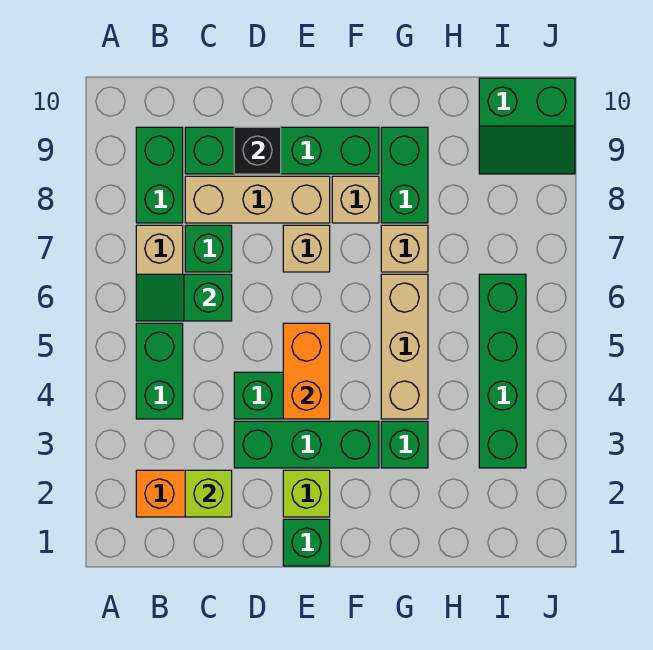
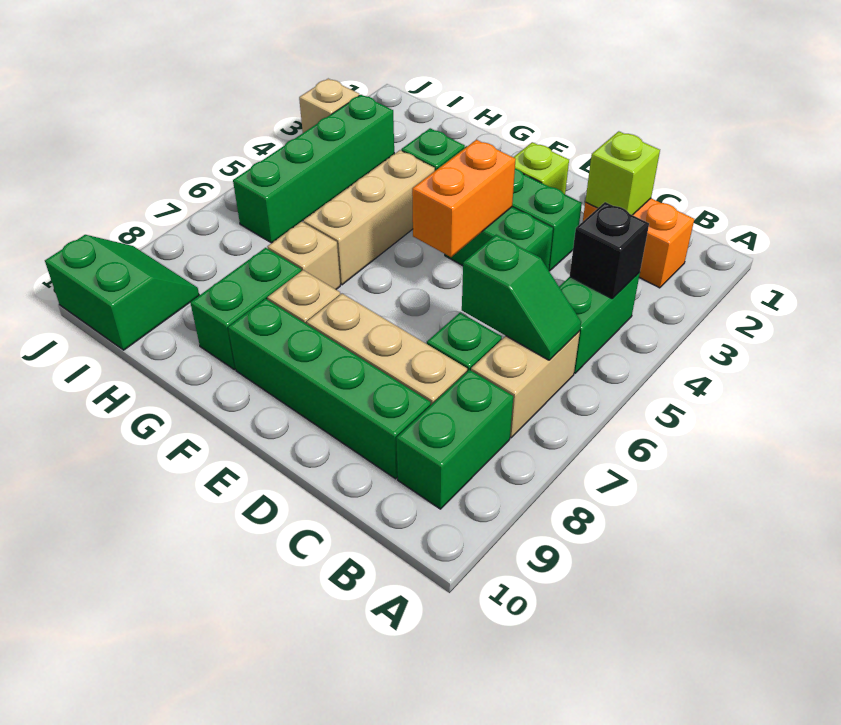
black brick D9 level 2 -> black brick B4 level 2
green brick E1 level 1 -> none
tan brick E7 level 1 -> tan brick J3 level 1

